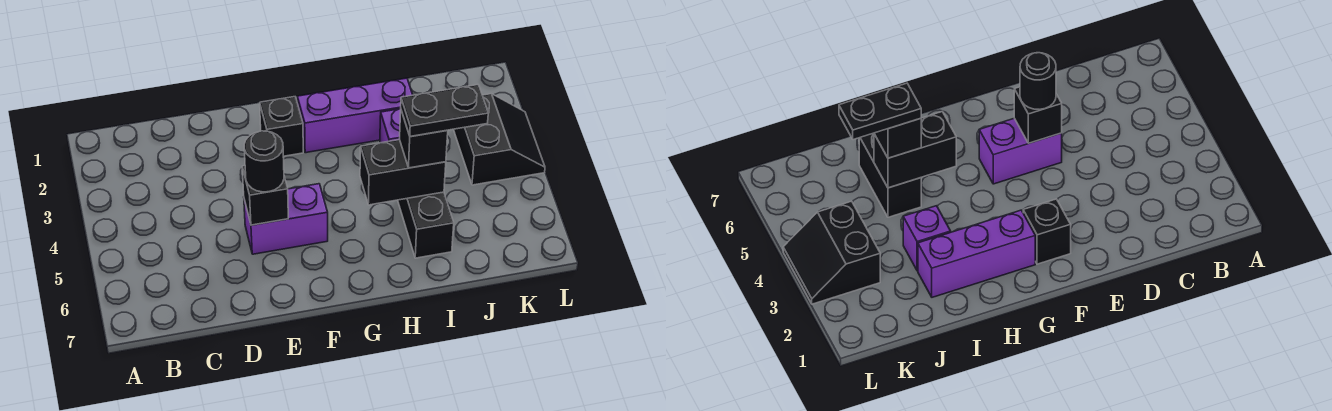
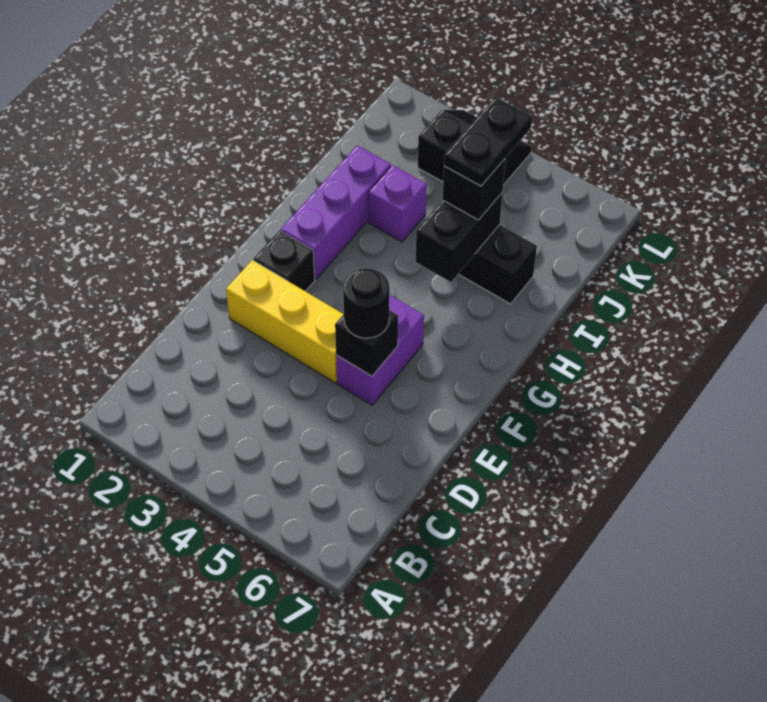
none -> yellow brick E2:E4 level 1

